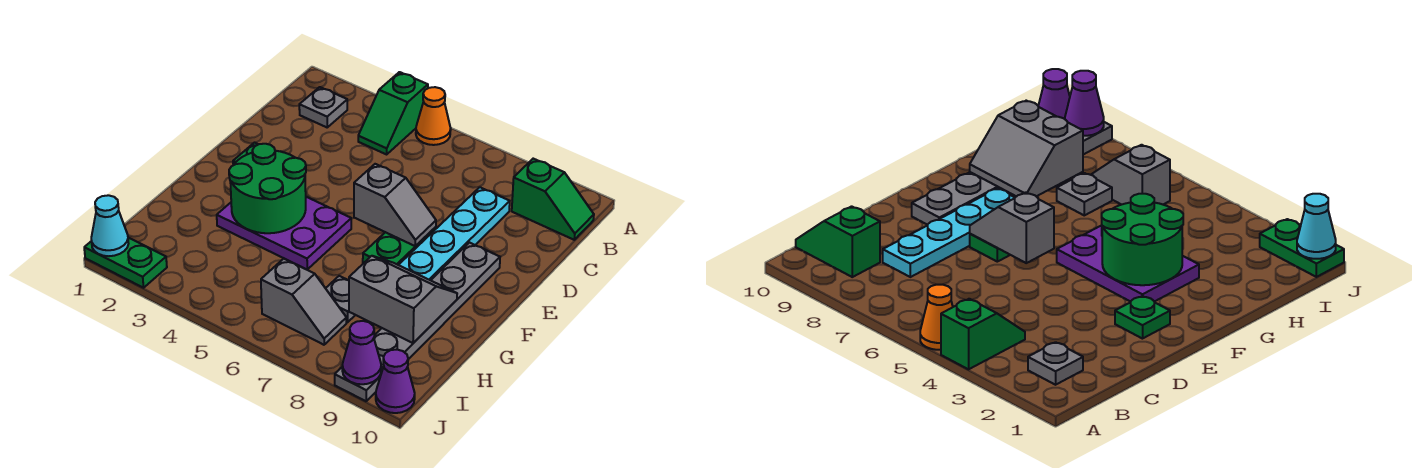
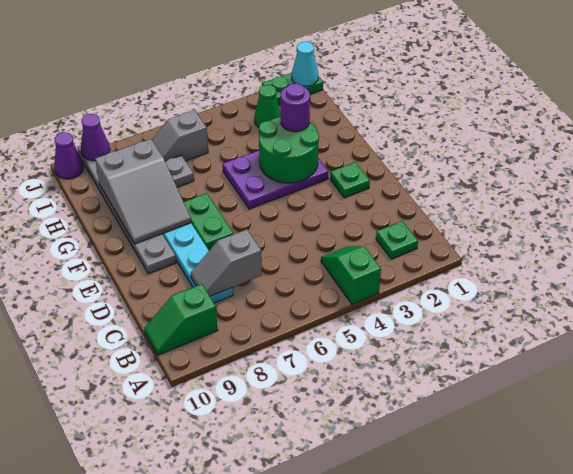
orange cone A5 level 1 -> none
grey plate B2 level 1 -> green plate B2 level 1
grey slope E6:E7 level 2 top 6 -> grey slope C7:C8 level 2 top 7
none -> purple round brick G3 level 3
grey slope G8:H9 level 2 top H -> grey slope F8:H9 level 2 top H
none -> green cone I3 level 1

